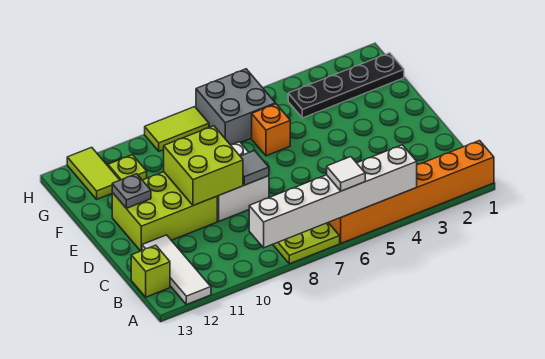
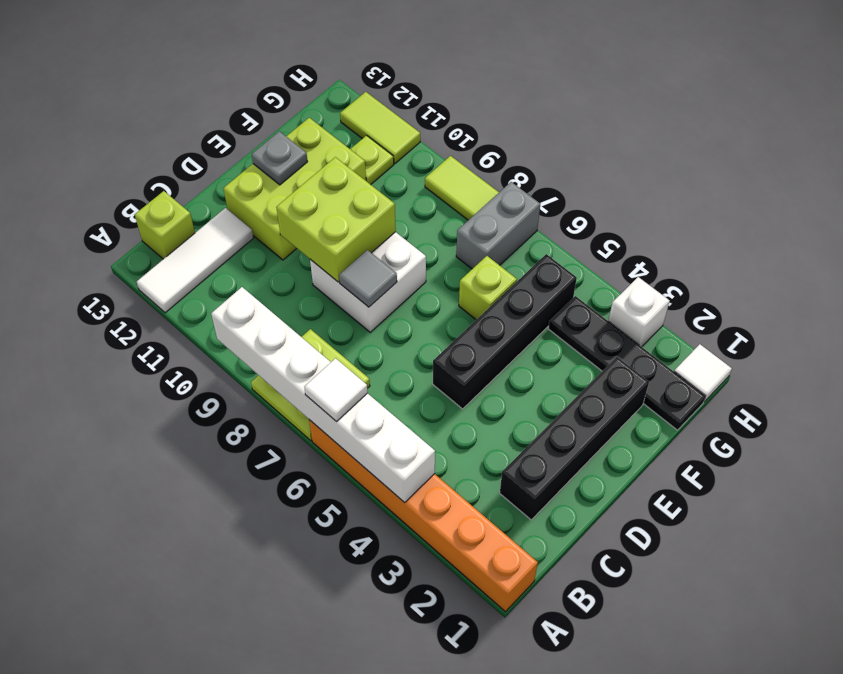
none -> black brick C2:F2 level 1
none -> black brick D5:G5 level 1
lime brick D10:E12 level 1 -> lime brick D11:F12 level 1
orange brick F6 level 1 -> lime brick F6 level 1
grey brick G6:H7 level 1 -> grey brick G7:H7 level 1
lime tile G12:H12 level 1 -> lime tile H11:H12 level 1
none -> white tile H1 level 1
none -> white brick H3 level 1

